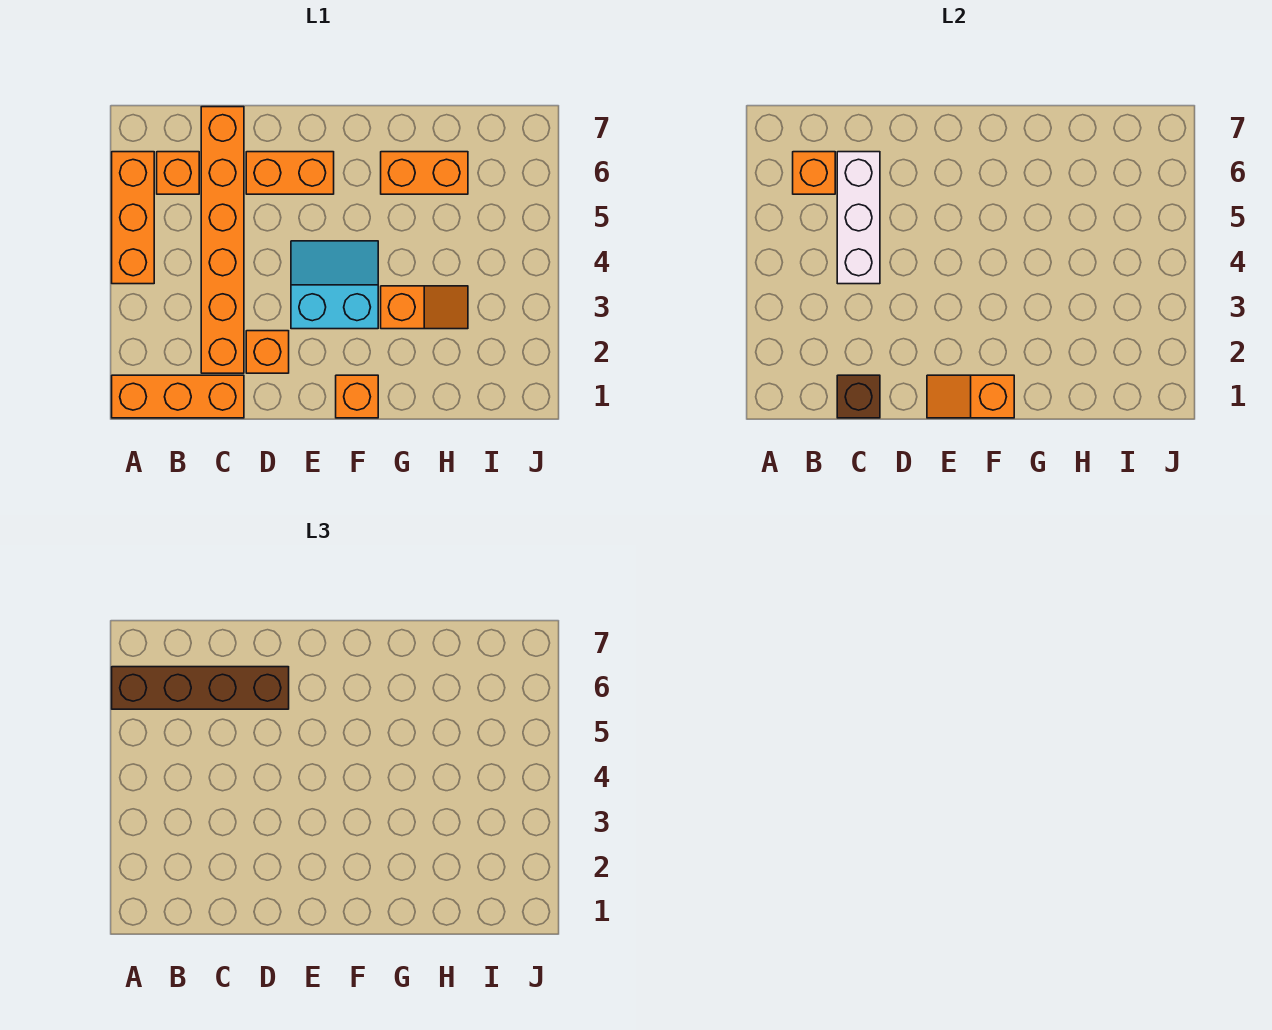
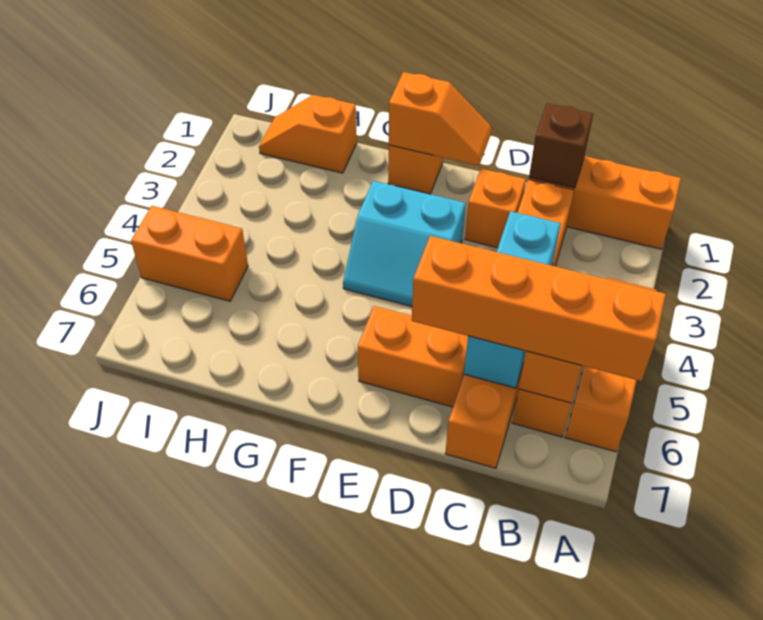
brown brick A6:D6 level 3 -> orange brick A6:D6 level 3
white brick C4:C6 level 2 -> cyan brick C4:C6 level 2
orange slope G3:H3 level 1 top G -> orange slope H1:I1 level 1 top H
orange brick G6:H6 level 1 -> orange brick I5:J5 level 1

